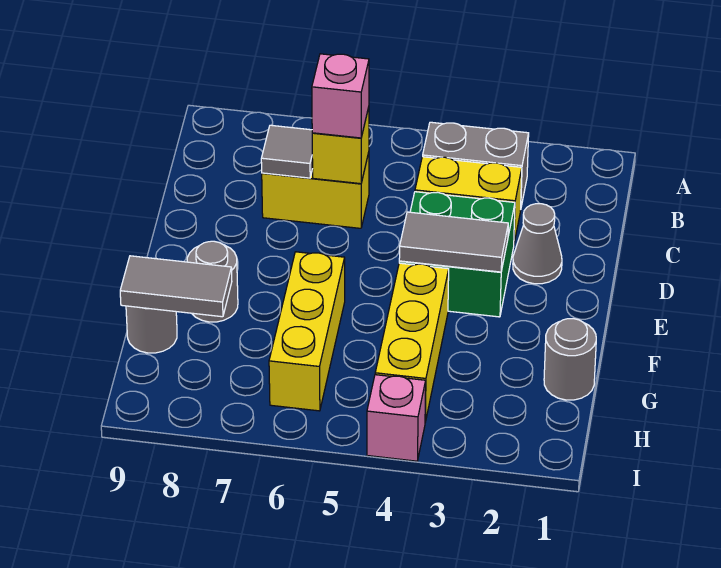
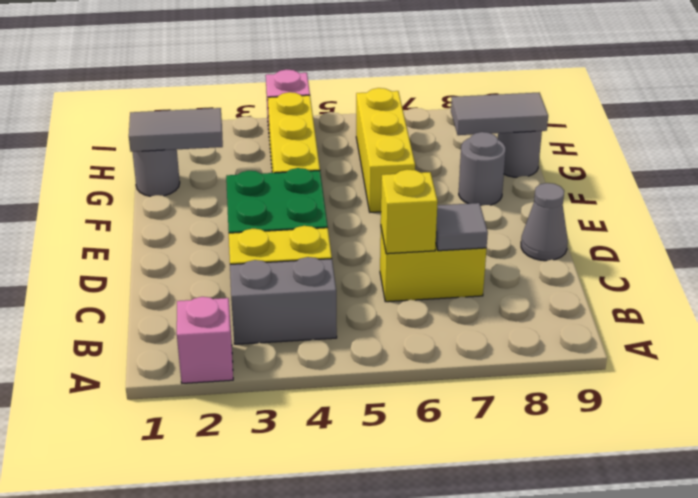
pink brick C6 level 3 -> pink brick A2 level 1
grey cone D2 level 1 -> grey cone D9 level 1
grey tile E3:E4 level 2 -> grey tile G1:G2 level 2

